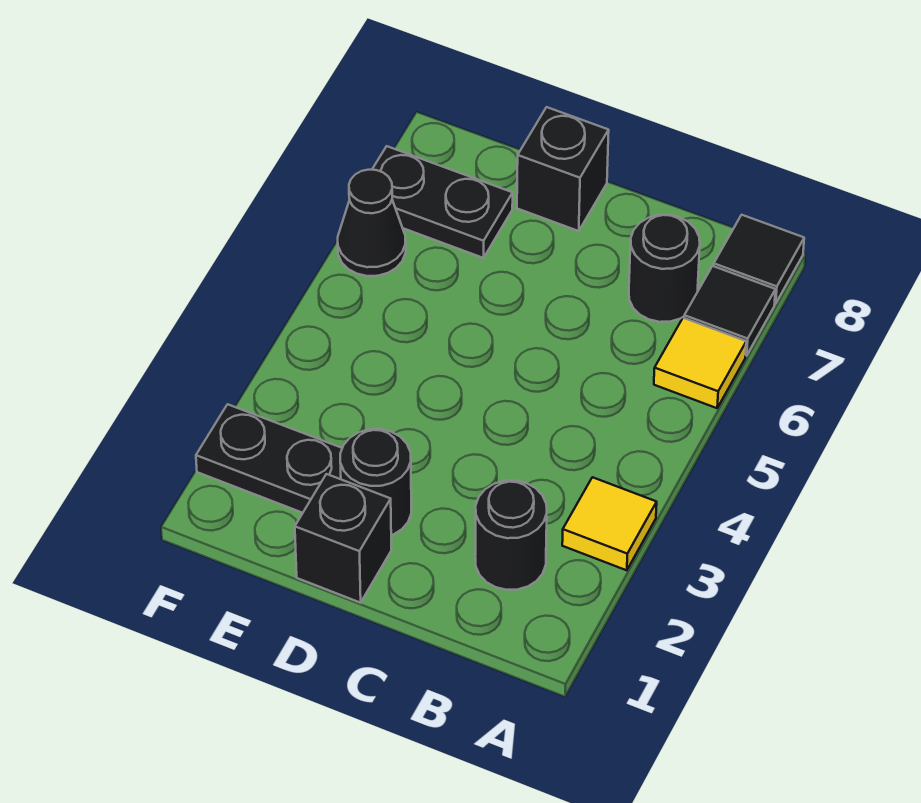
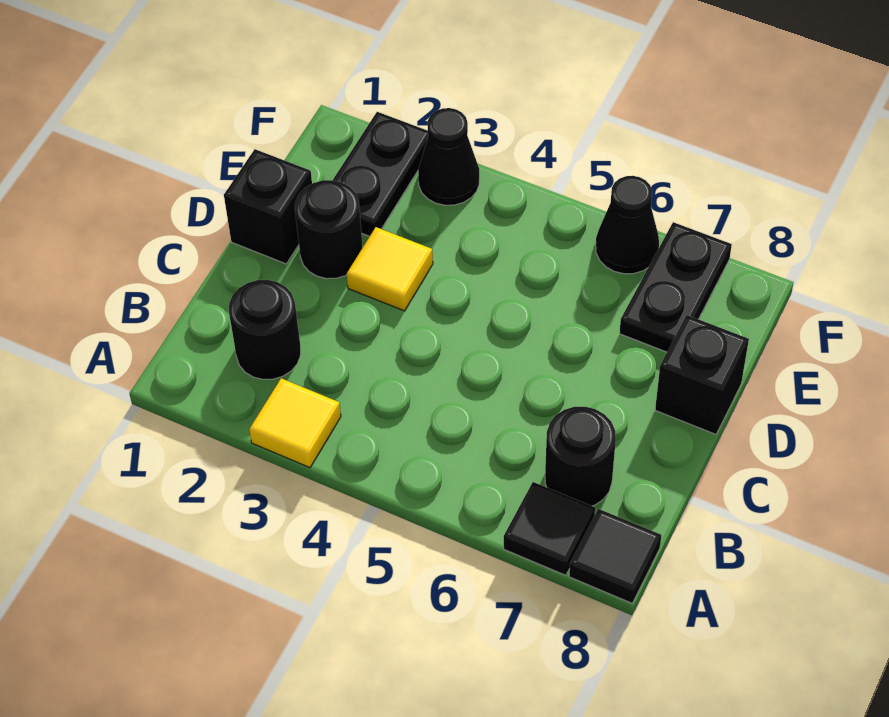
yellow tile A6 level 1 -> yellow tile D3 level 1
none -> black cone F3 level 1

